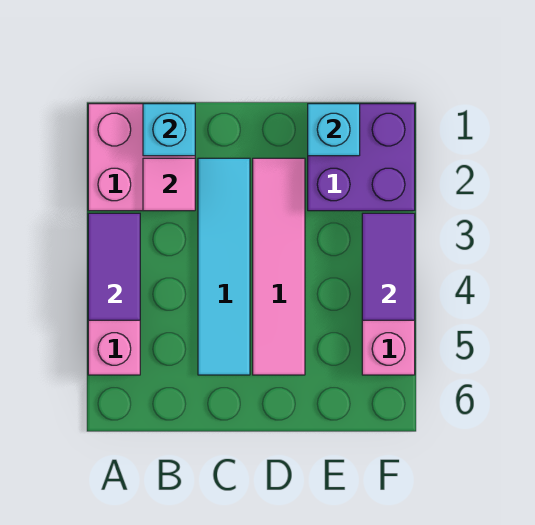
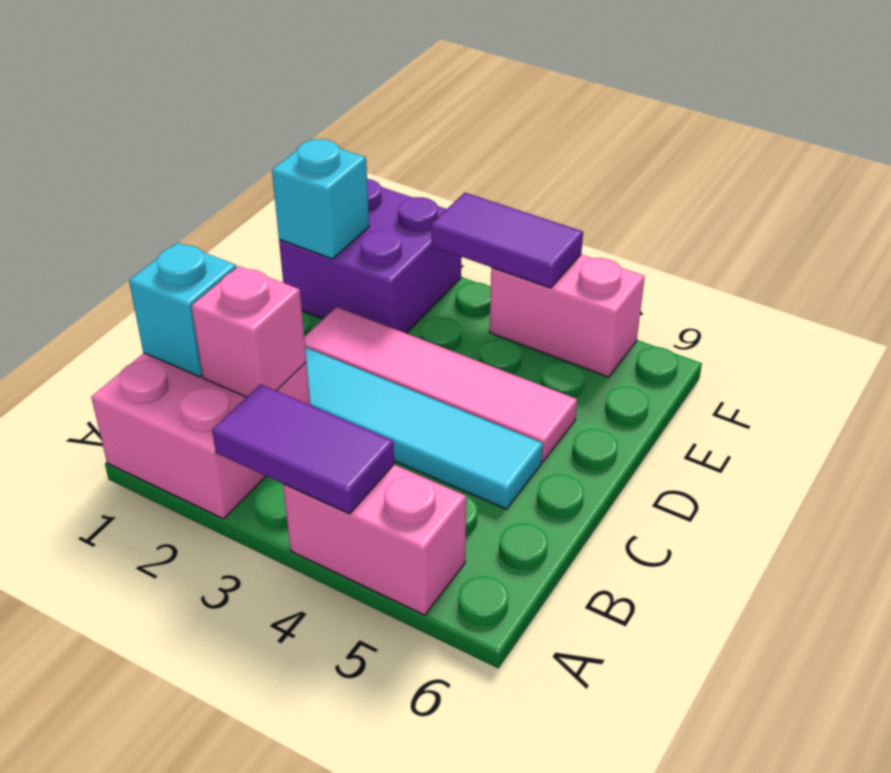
pink tile B2 level 2 -> pink brick B2 level 2

